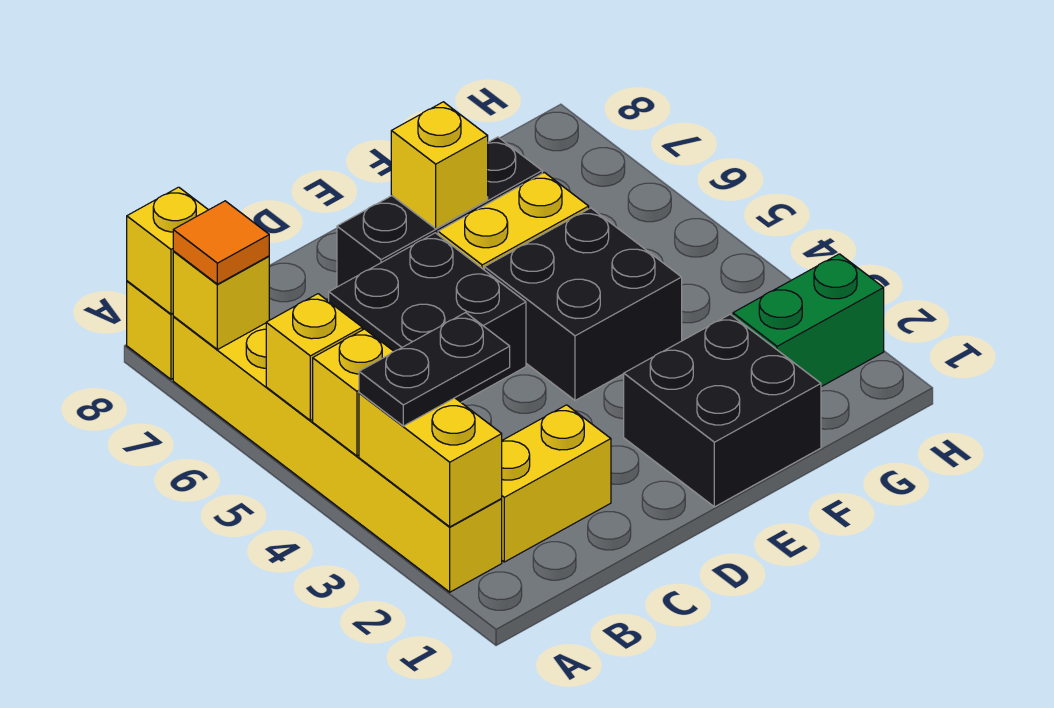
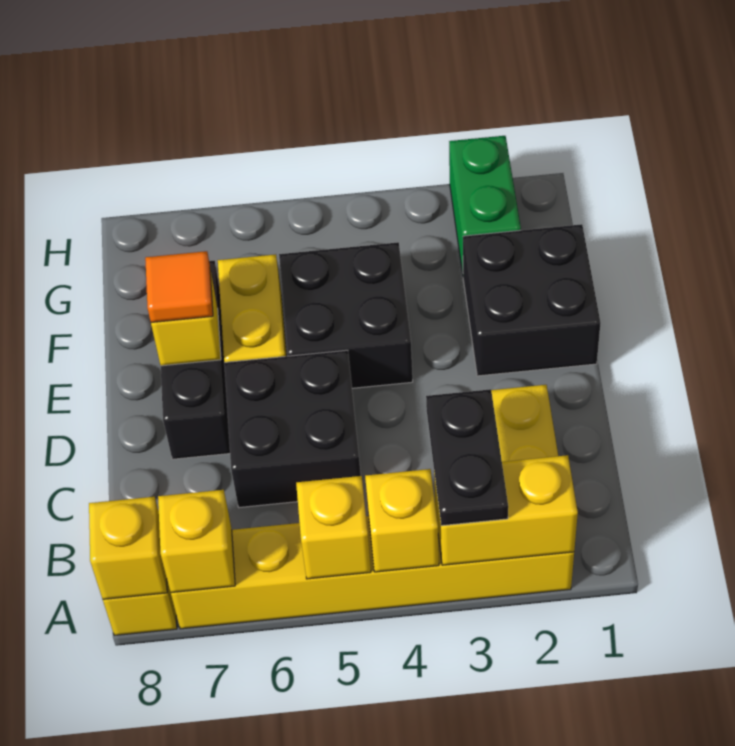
orange tile A7 level 3 -> orange tile E7 level 3

